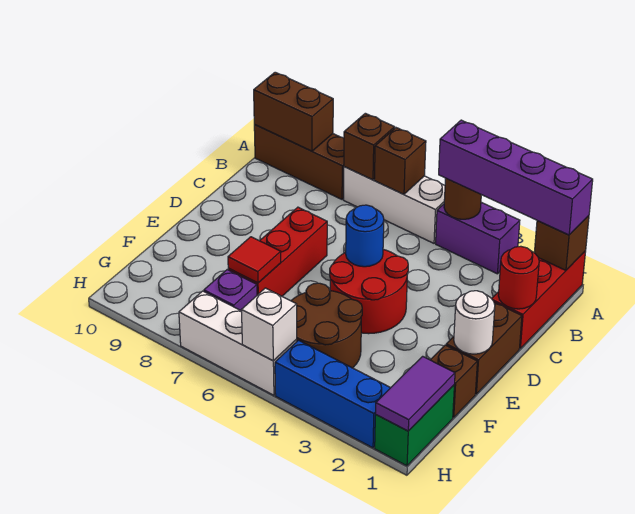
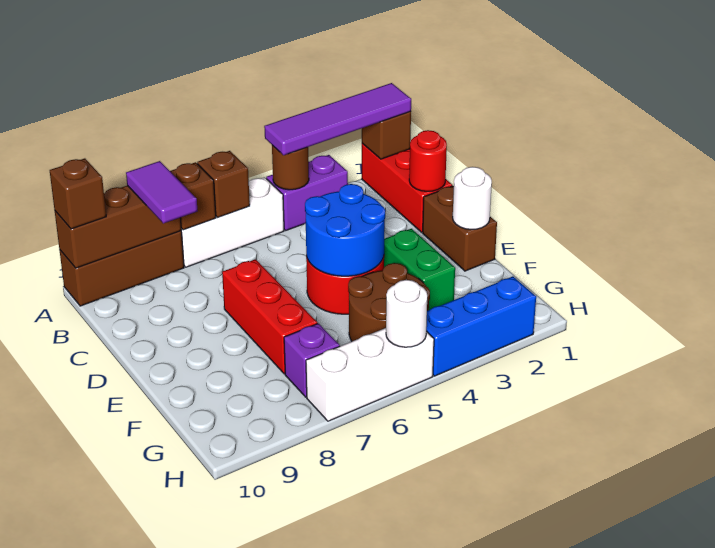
purple brick A1:A4 level 3 -> purple tile A1:A4 level 3
brown brick A9:A10 level 2 -> brown brick A8:A10 level 2
blue round brick D5 level 2 -> blue round brick D4:E5 level 2
brown brick F1 level 1 -> brown brick A10 level 3
red tile F7 level 2 -> none
green brick G1:H1 level 1 -> green brick E3:F3 level 1
purple tile G1:H1 level 2 -> purple tile A8:B8 level 3
white brick H5 level 2 -> white round brick H5 level 2

